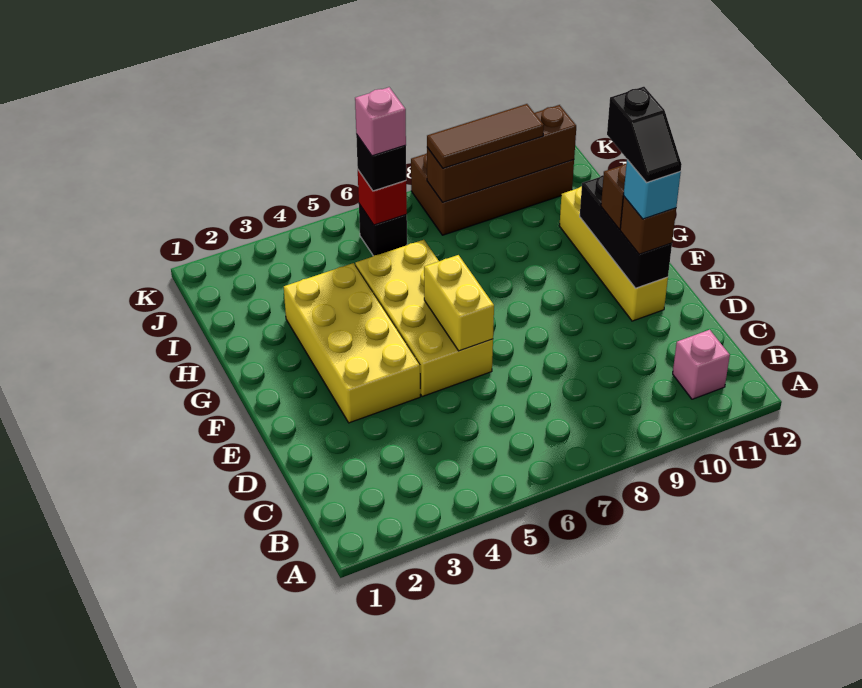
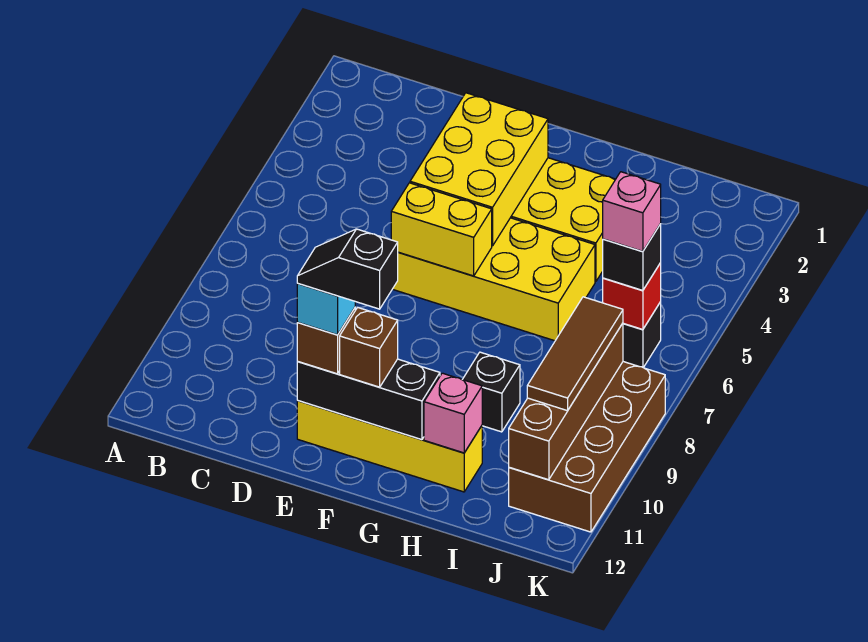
pink brick B11 level 1 -> pink brick H11 level 2
none -> yellow brick E3:F5 level 2
none -> black brick H9 level 1

